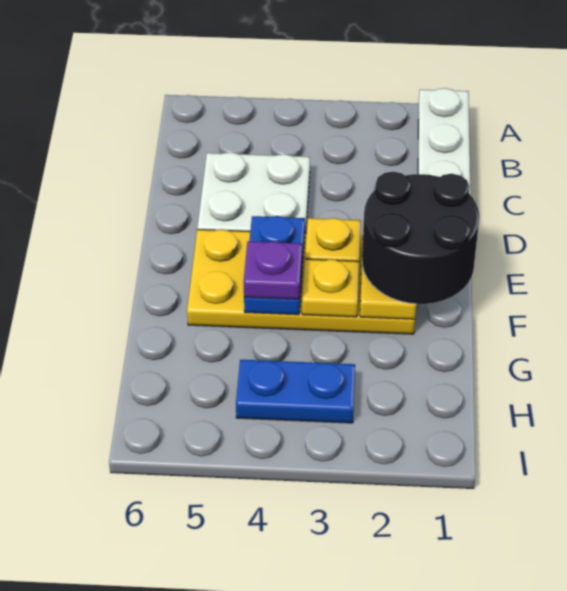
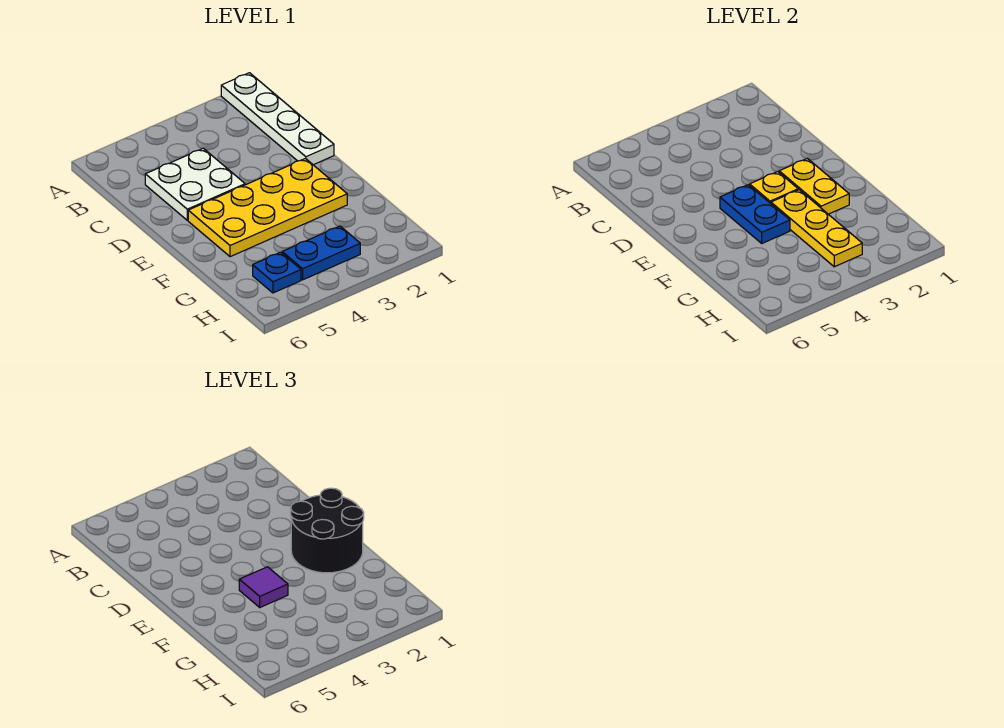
yellow plate F3 level 2 -> yellow plate F3:H3 level 2
purple plate F4 level 3 -> purple tile F4 level 3
none -> blue plate H5 level 1

